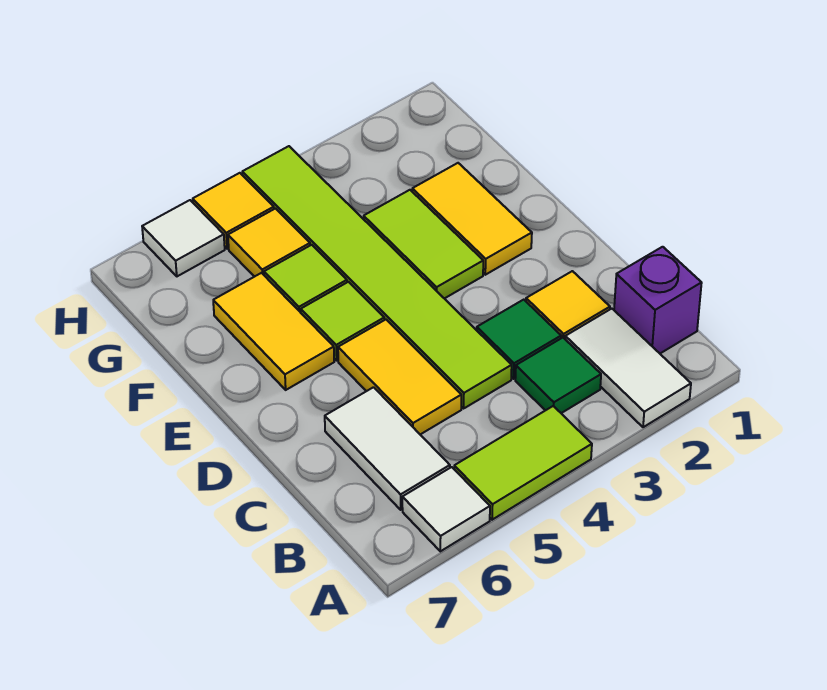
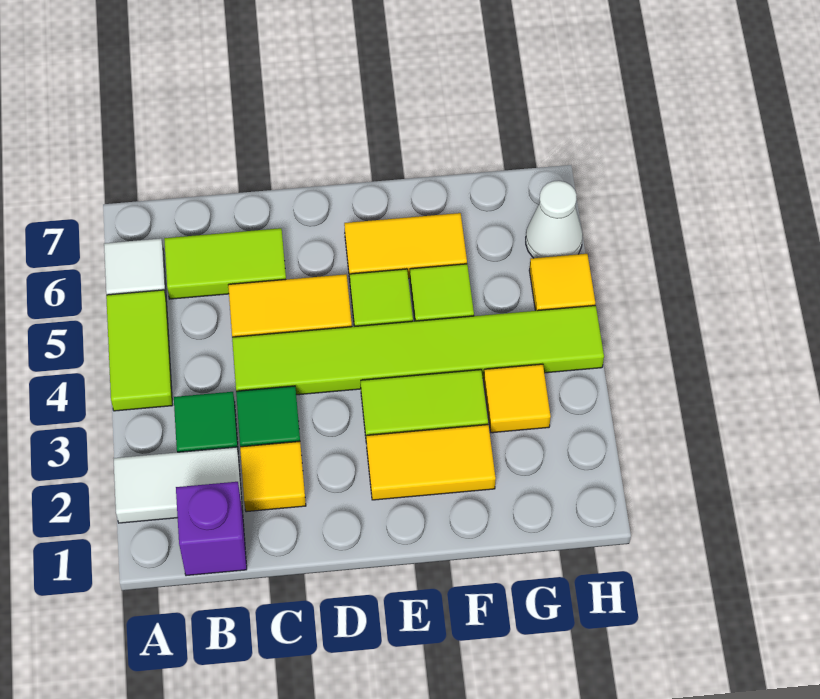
white tile B6:C6 level 1 -> lime tile B6:C6 level 1
yellow tile G5 level 1 -> yellow tile G3 level 1
white tile H6 level 1 -> white cone H6 level 1

